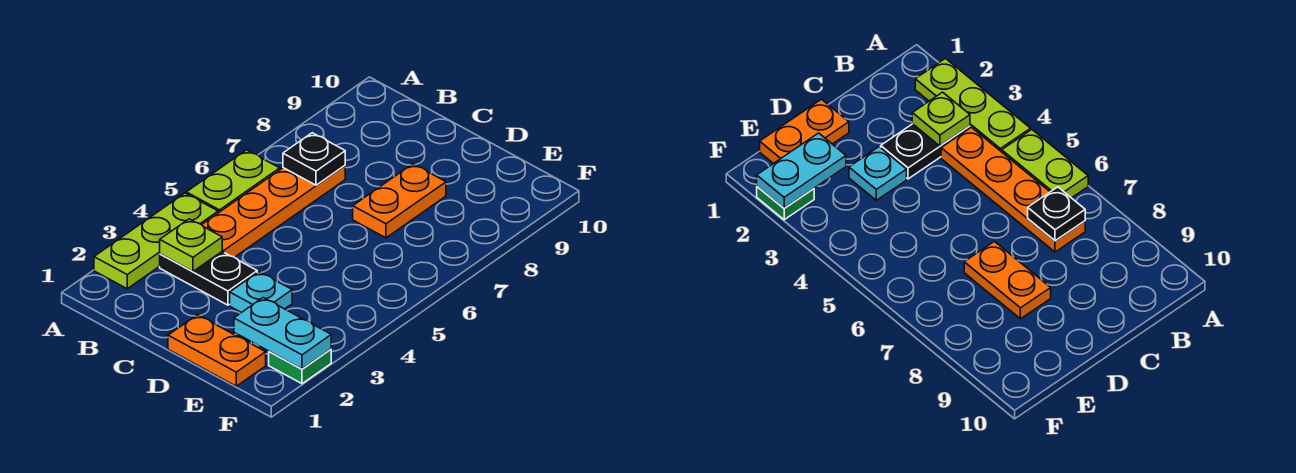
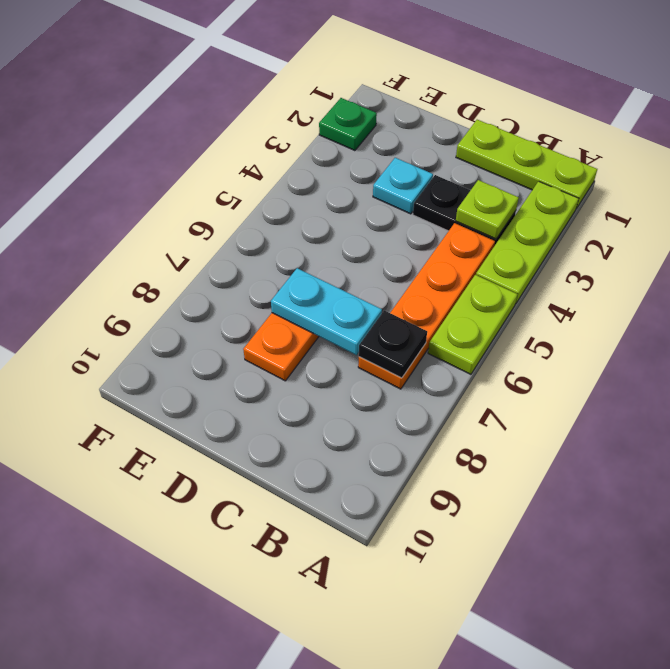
none -> lime plate A1:C1 level 1
orange plate D1:E1 level 1 -> none
cyan plate E2:F2 level 2 -> cyan plate C7:D7 level 2

